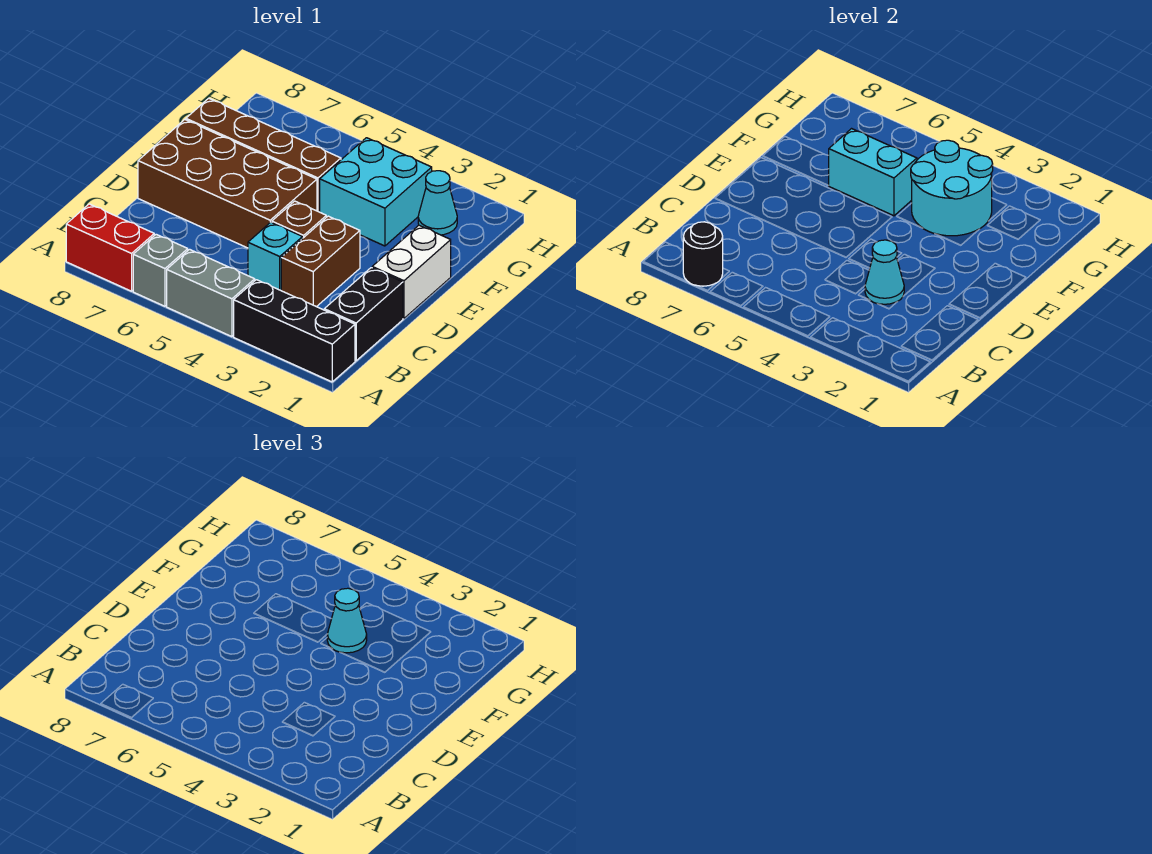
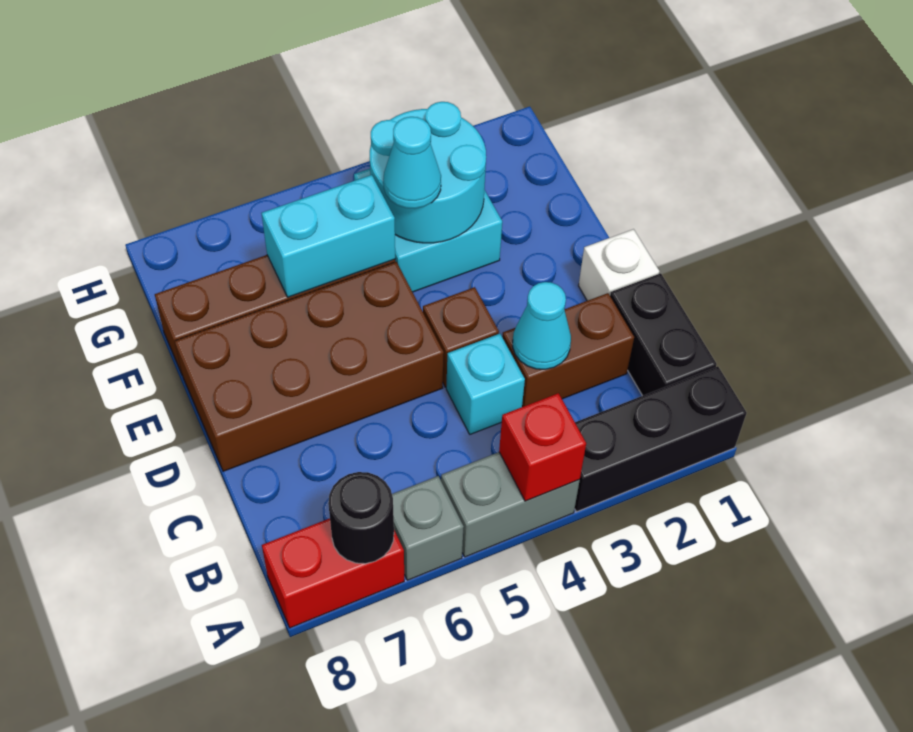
none -> red brick A4 level 2
brown brick C3:D3 level 1 -> brown brick C2:C3 level 1
white brick D1:E1 level 1 -> white brick D1 level 1
cyan cone G2 level 1 -> none

